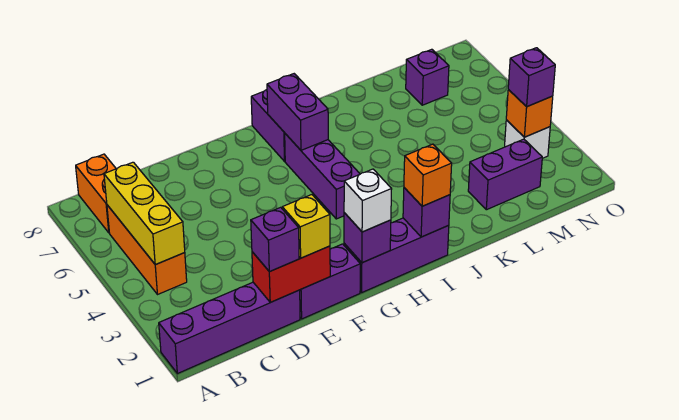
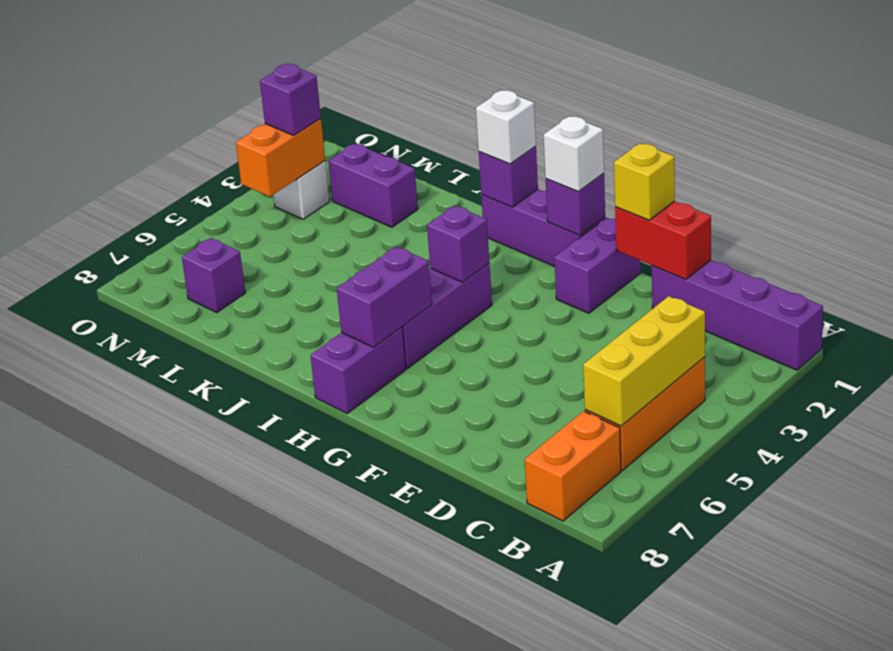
purple brick D1 level 3 -> purple brick H4 level 2
purple brick E1:F1 level 1 -> purple brick F1:F2 level 1
orange brick I1 level 3 -> white brick I1 level 3
orange brick N3 level 2 -> orange brick N3:N4 level 2

